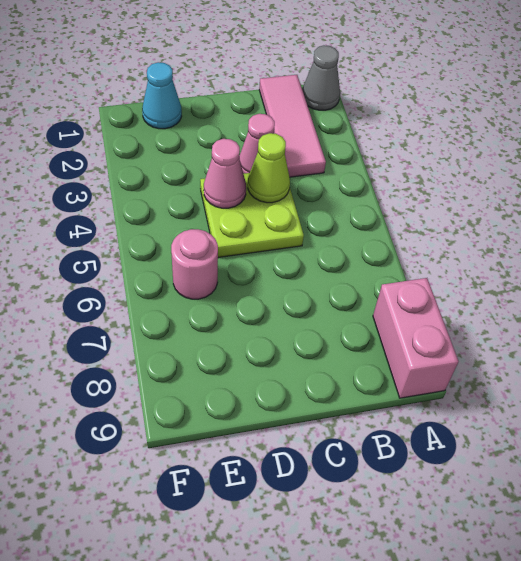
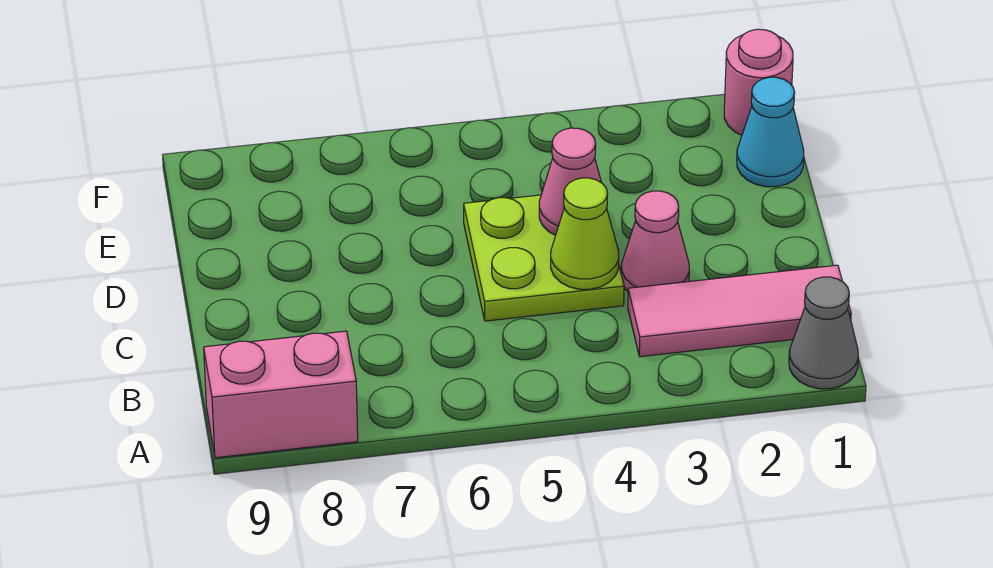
pink round brick E6 level 1 -> pink round brick F1 level 1

